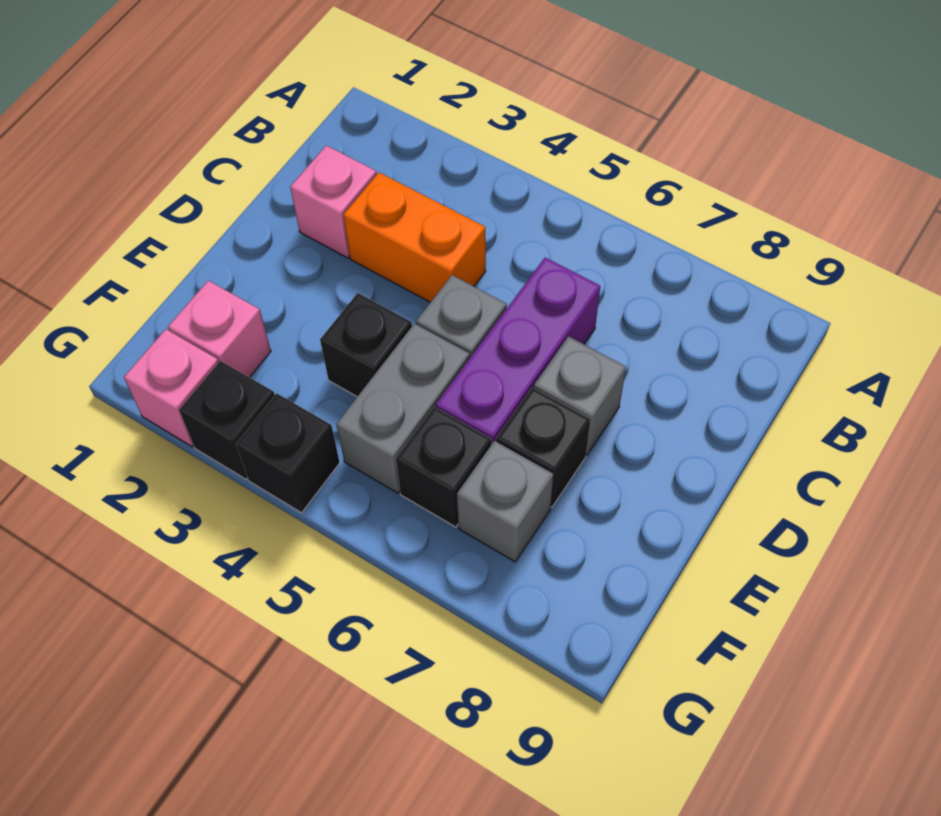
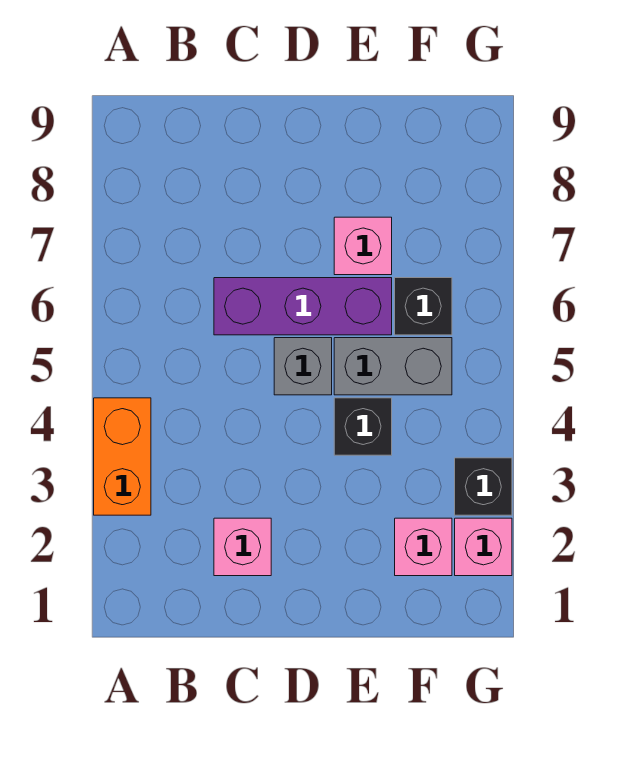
orange brick C3:C4 level 1 -> orange brick A3:A4 level 1
grey brick D7 level 1 -> none
black brick E7 level 1 -> pink brick E7 level 1
grey brick F7 level 1 -> none
black brick G4 level 1 -> none

